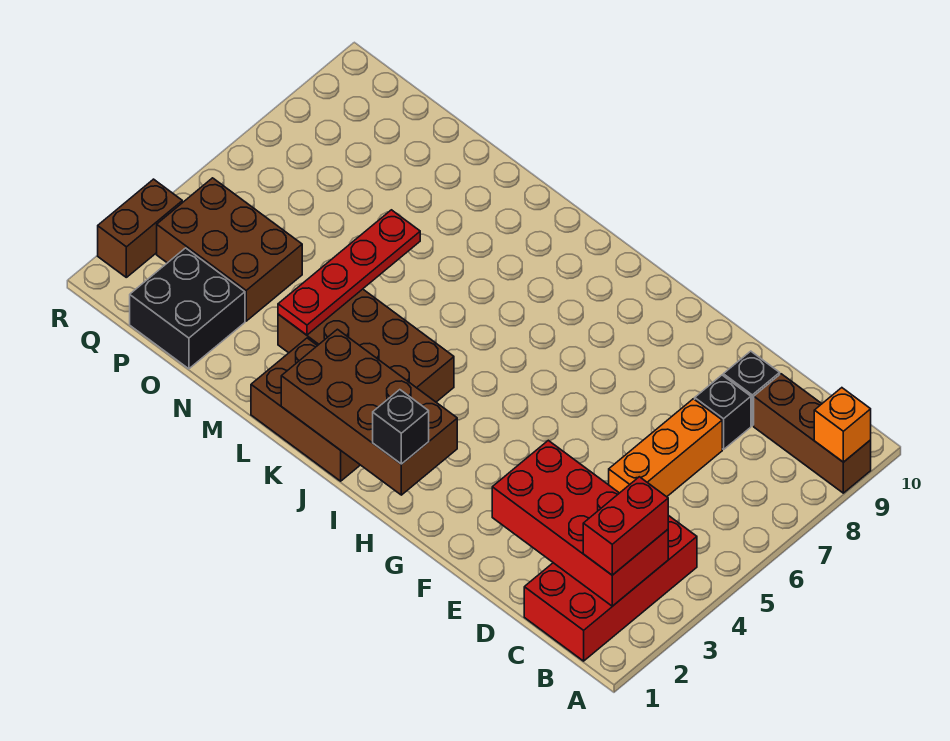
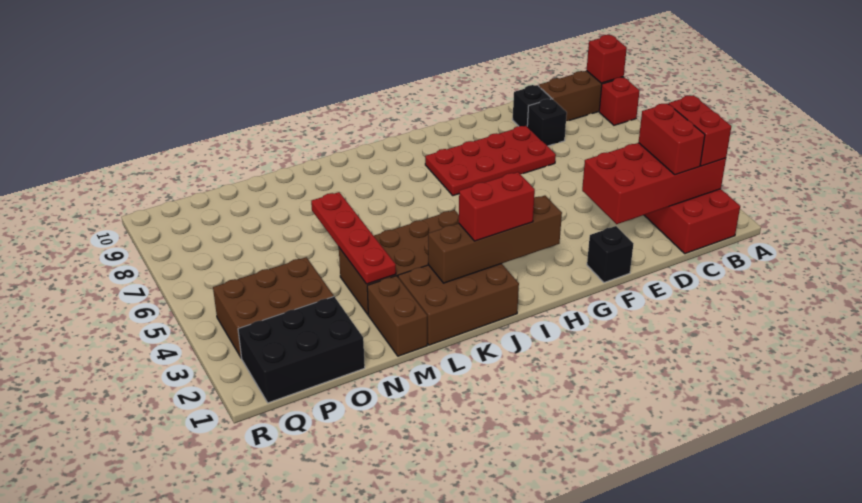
none -> red brick A8 level 1
orange brick A9 level 2 -> red brick A9 level 2
none -> red brick C2:C3 level 3
orange brick D5:D7 level 1 -> none
none -> red plate E7:H8 level 1
brown brick H1:K2 level 2 -> brown brick H2:K2 level 2
black brick H1 level 3 -> black brick F1 level 1
none -> red brick I2:J2 level 3
black brick O1:P2 level 1 -> black brick O1:Q2 level 1
brown brick R2:R3 level 1 -> brown brick M1:M2 level 1

